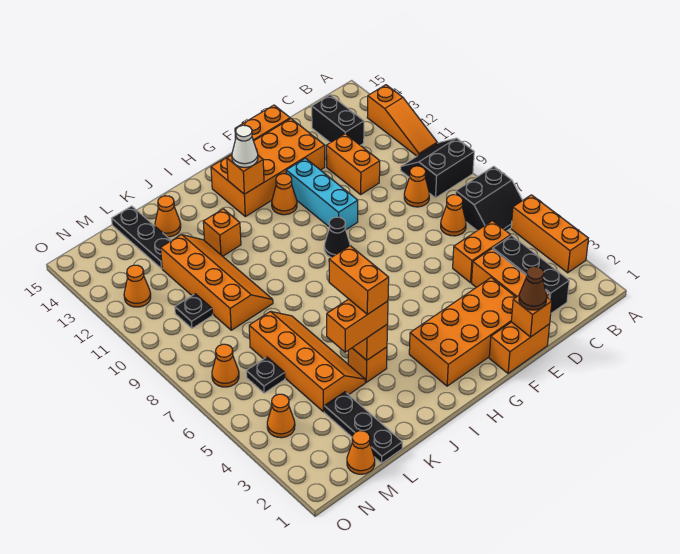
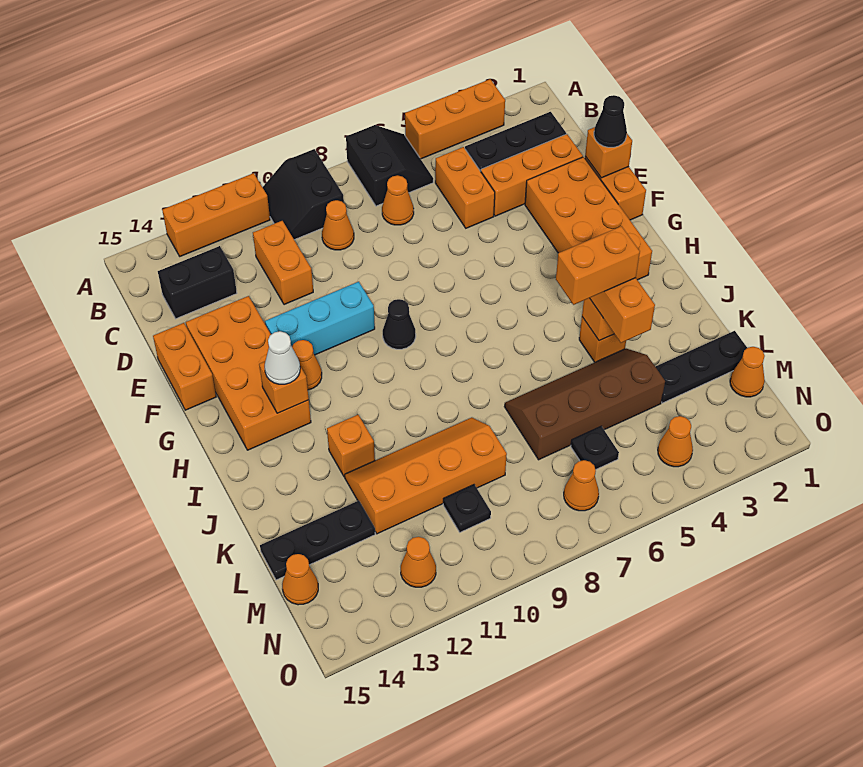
orange slope A11:A13 level 1 top 13 -> orange brick A11:A13 level 1
orange brick D11:D12 level 1 -> orange brick C11:D11 level 1
brown cone E1 level 3 -> black cone E1 level 3
orange slope K4:L7 level 1 top L -> brown slope K4:L7 level 1 top L
orange cone K14 level 1 -> orange cone M15 level 1

